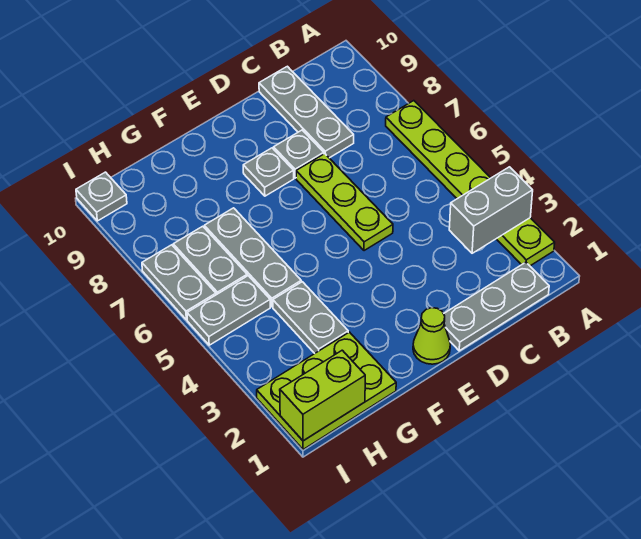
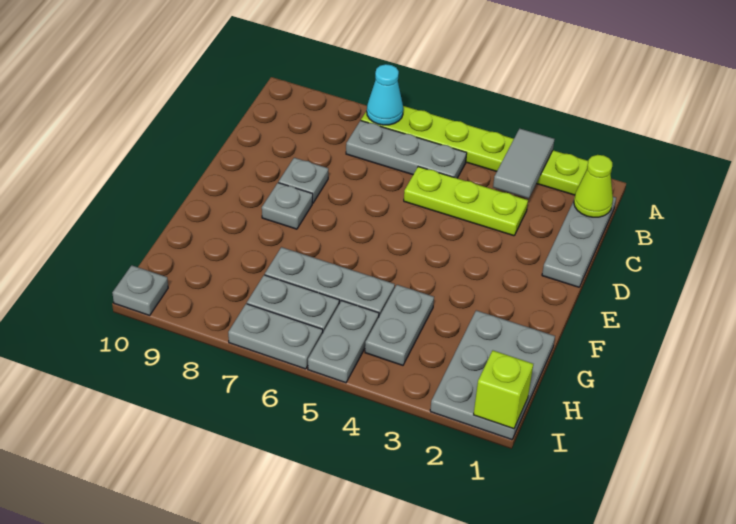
grey brick A3:B3 level 2 -> grey tile A3:B3 level 2
none -> cyan cone A7 level 2
grey plate C8:C10 level 1 -> grey plate B5:B7 level 1
lime plate D5:D7 level 1 -> lime plate C3:C5 level 1
lime cone E1 level 1 -> lime cone B1 level 2
lime plate G1:I2 level 1 -> grey plate G1:I2 level 1
grey plate G3:G4 level 1 -> grey plate G4:H4 level 1
lime brick H1:I1 level 2 -> lime brick I1 level 2

